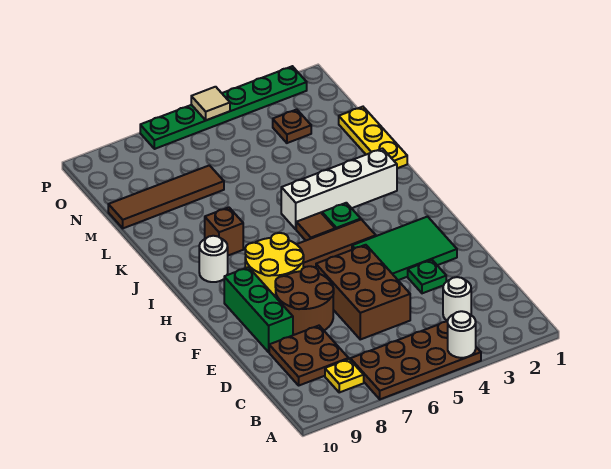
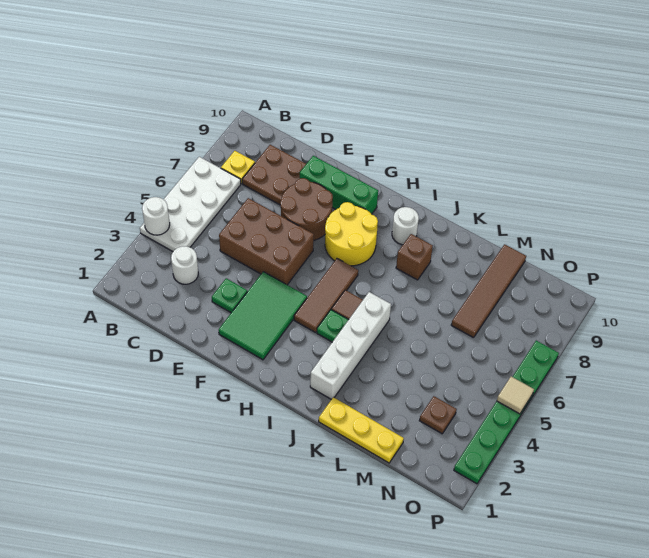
brown plate A4:B7 level 1 -> white plate A4:B7 level 1

